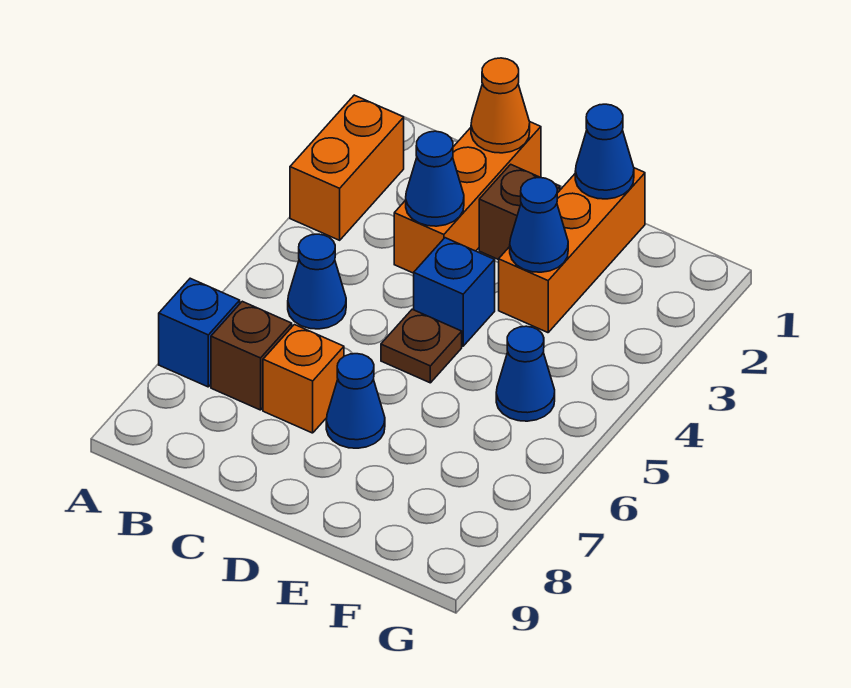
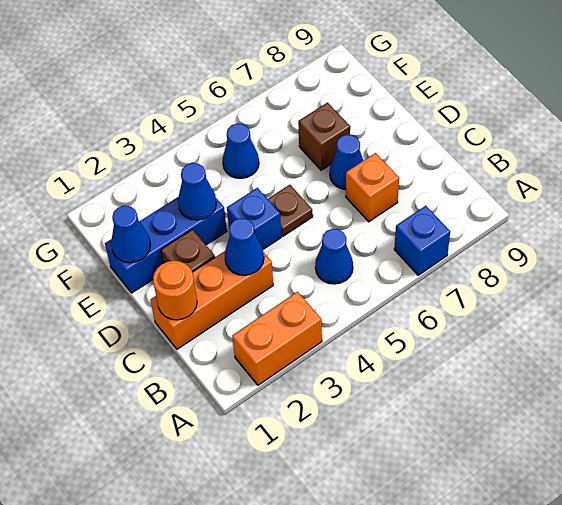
brown brick B7 level 1 -> brown brick E7 level 1
orange cone C1 level 2 -> orange round brick C1 level 2
orange brick E1:E3 level 1 -> blue brick E1:E3 level 1

